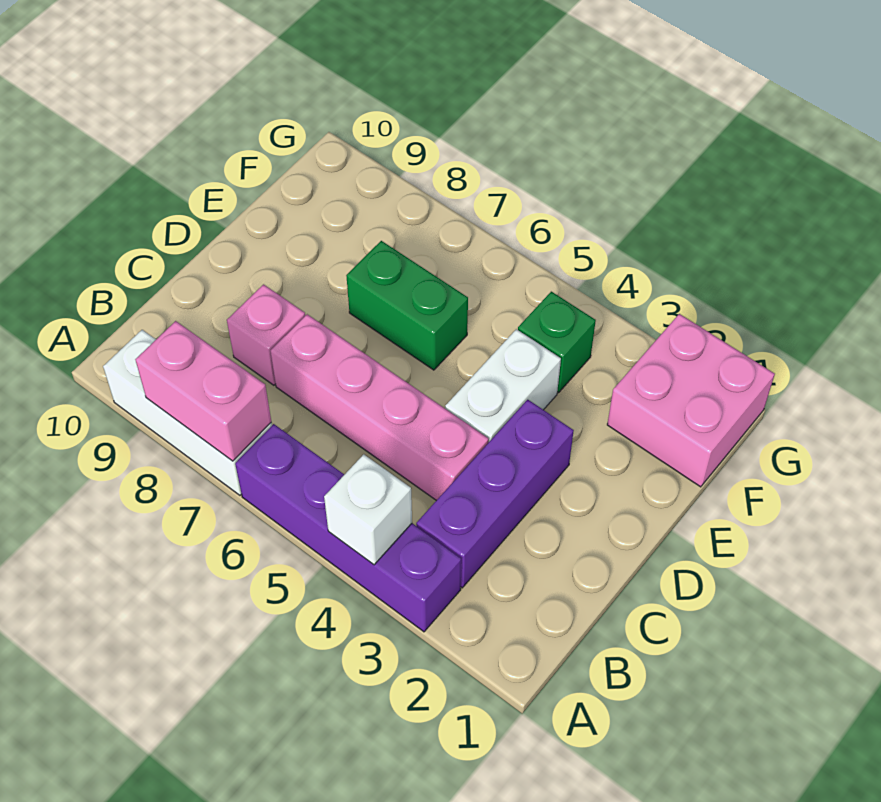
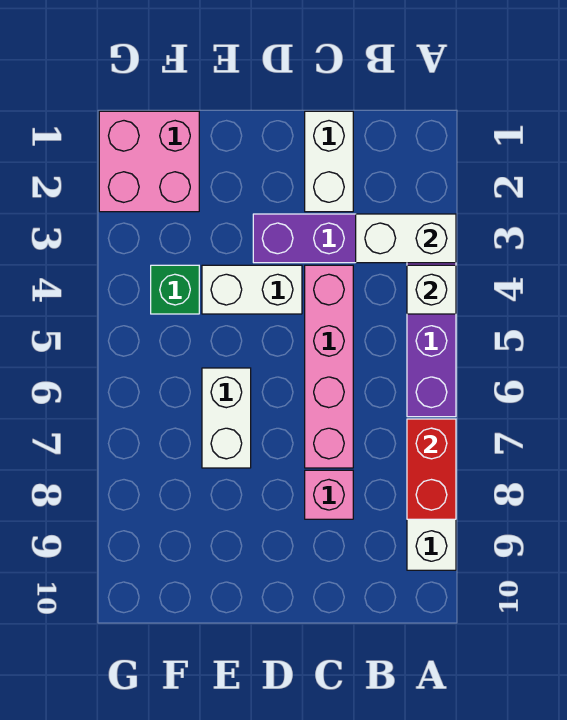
none -> white brick A3:B3 level 2
pink brick A7:A8 level 2 -> red brick A7:A8 level 2
none -> white brick C1:C2 level 1
green brick E6:E7 level 1 -> white brick E6:E7 level 1

